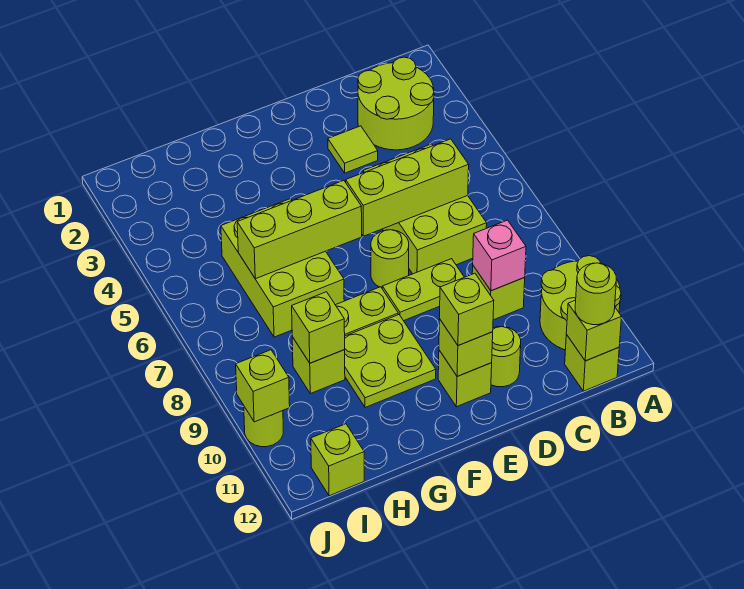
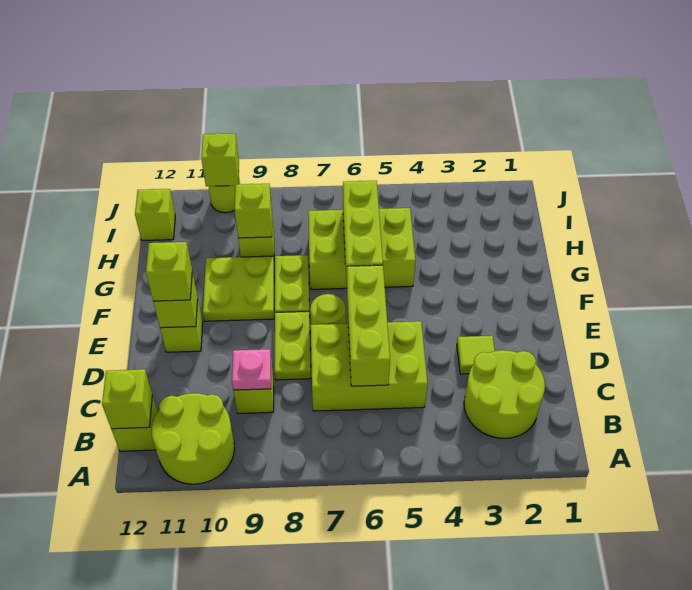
lime round brick B12 level 3 -> none
pink brick C9 level 2 -> pink plate C9 level 2
lime round brick D11 level 1 -> none

